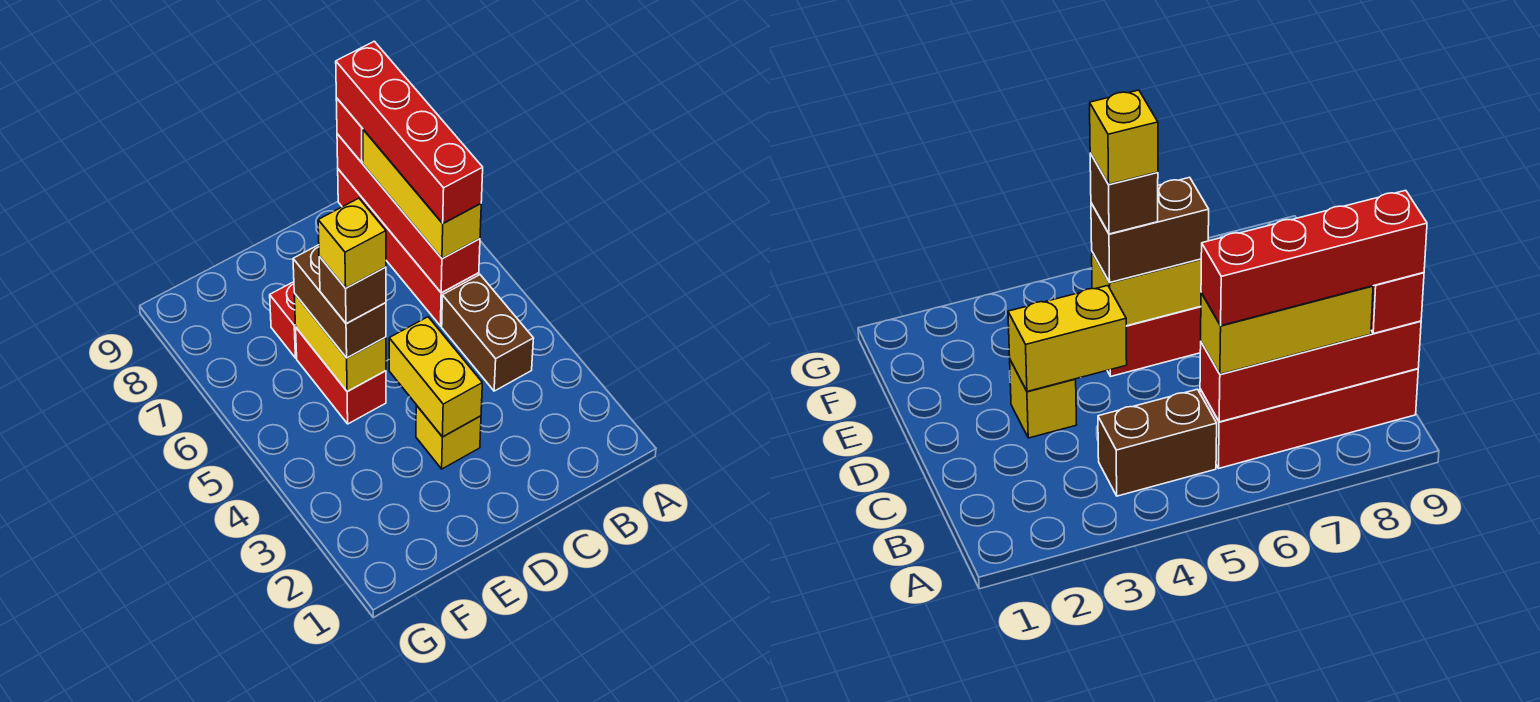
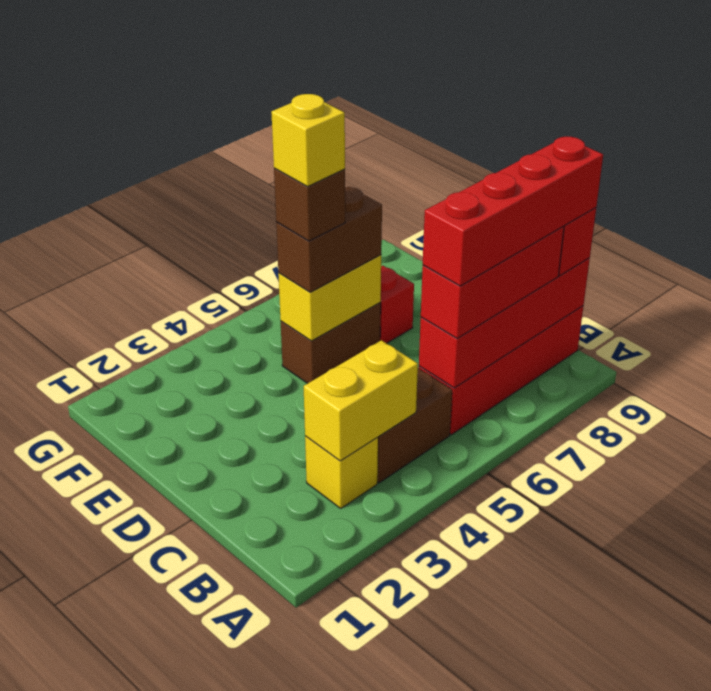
yellow brick B6:B8 level 3 -> red brick B6:B8 level 3
yellow brick D3 level 1 -> yellow brick B3 level 1
yellow brick D3:D4 level 2 -> yellow brick B3:B4 level 2
red brick E5:E6 level 1 -> brown brick E5:E6 level 1

